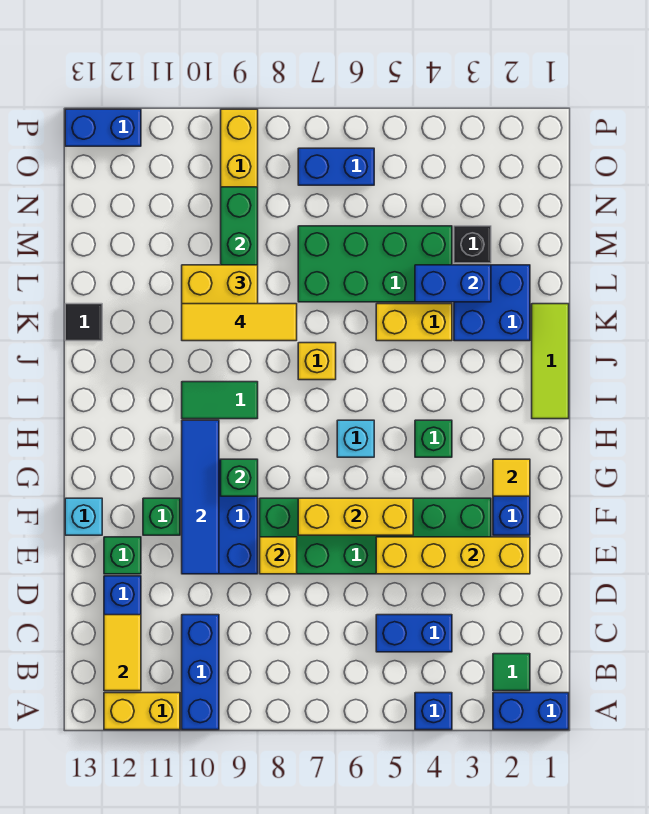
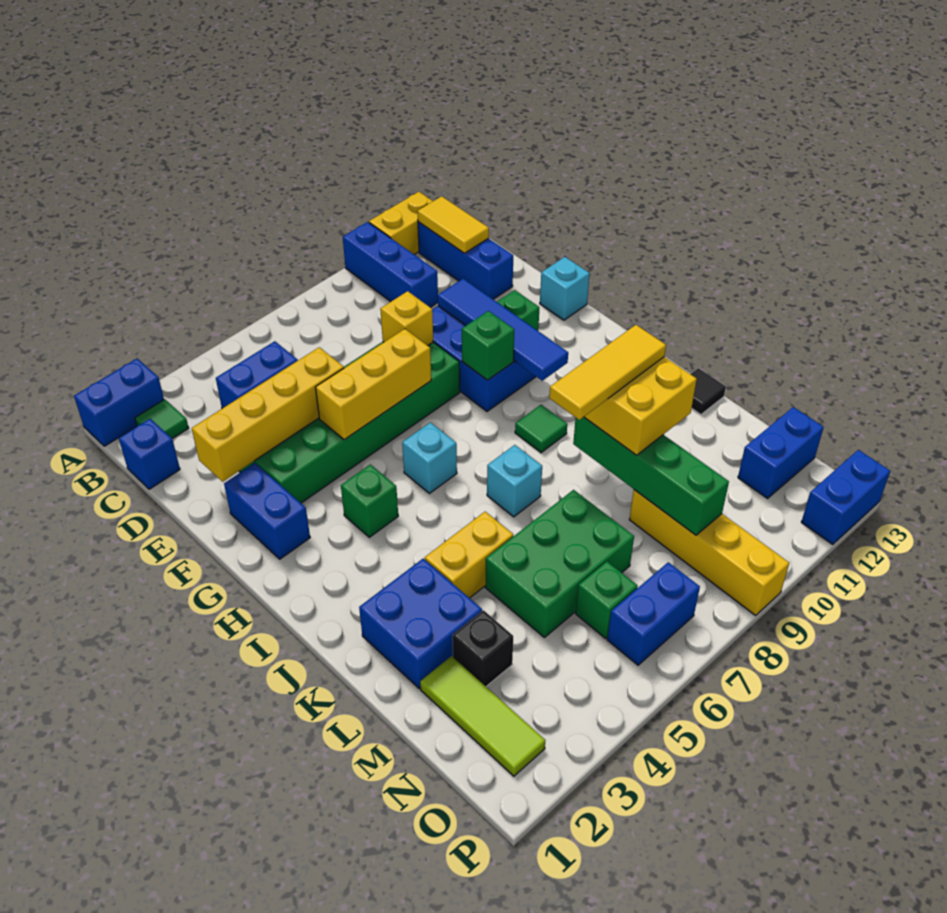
blue brick A4 level 1 -> blue brick C1 level 1
green brick E12 level 1 -> green brick N6 level 1
yellow tile G2 level 2 -> none
lime tile I1:K1 level 1 -> lime tile M2:O2 level 1
green tile I9:I10 level 1 -> green tile I9 level 1
yellow brick J7 level 1 -> cyan brick J7 level 1
blue brick L3:L4 level 2 -> blue brick N12:N13 level 1
green brick L4:M7 level 1 -> green brick L5:M7 level 1

